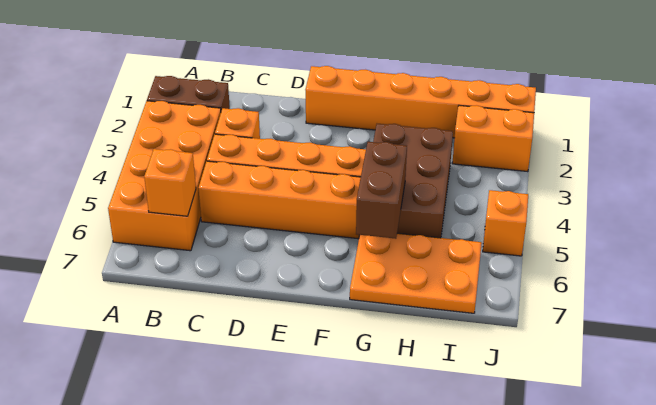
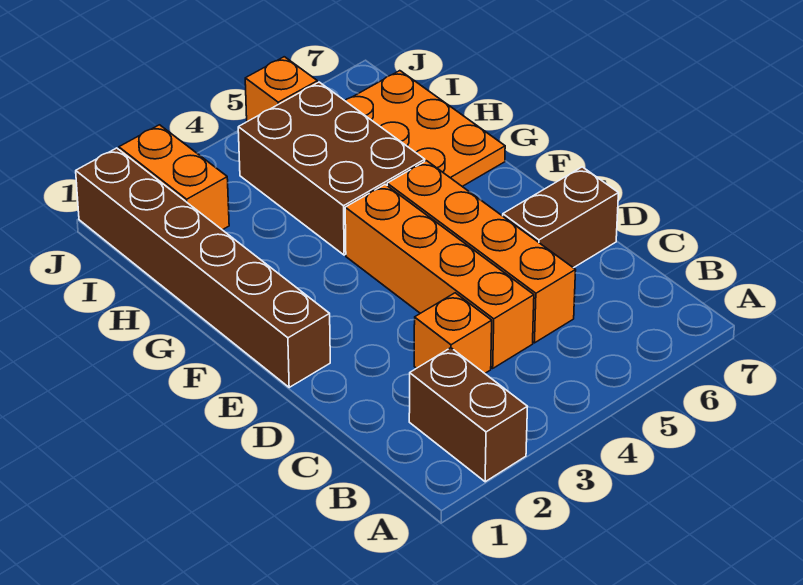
orange brick A3:B6 level 1 -> none
orange brick B6 level 2 -> none
orange brick E1:J1 level 1 -> brown brick E1:J1 level 1
brown brick G3:H5 level 1 -> brown brick G4:I5 level 1
brown brick G5:G6 level 2 -> brown brick D6:D7 level 1

